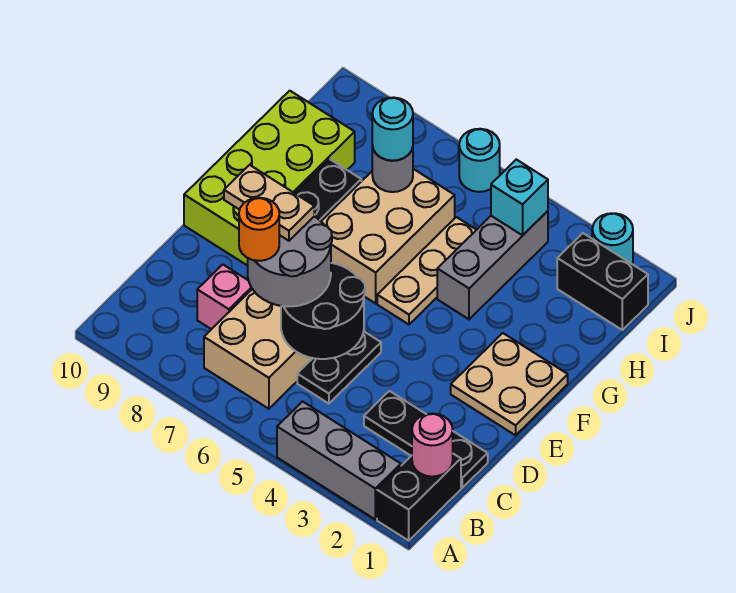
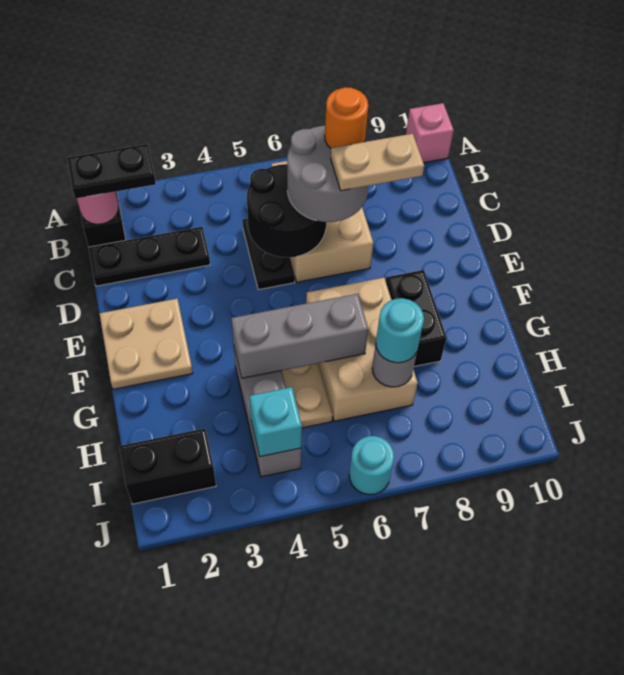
grey brick A2:A4 level 1 -> grey brick G4:G6 level 2
none -> black plate B1:B2 level 3
pink brick C8 level 1 -> pink brick A10 level 1
lime brick E9:H10 level 1 -> none
cyan round brick J2 level 1 -> none

